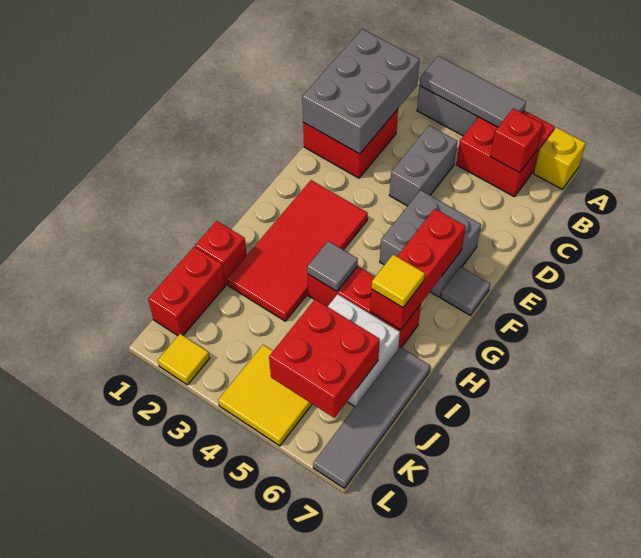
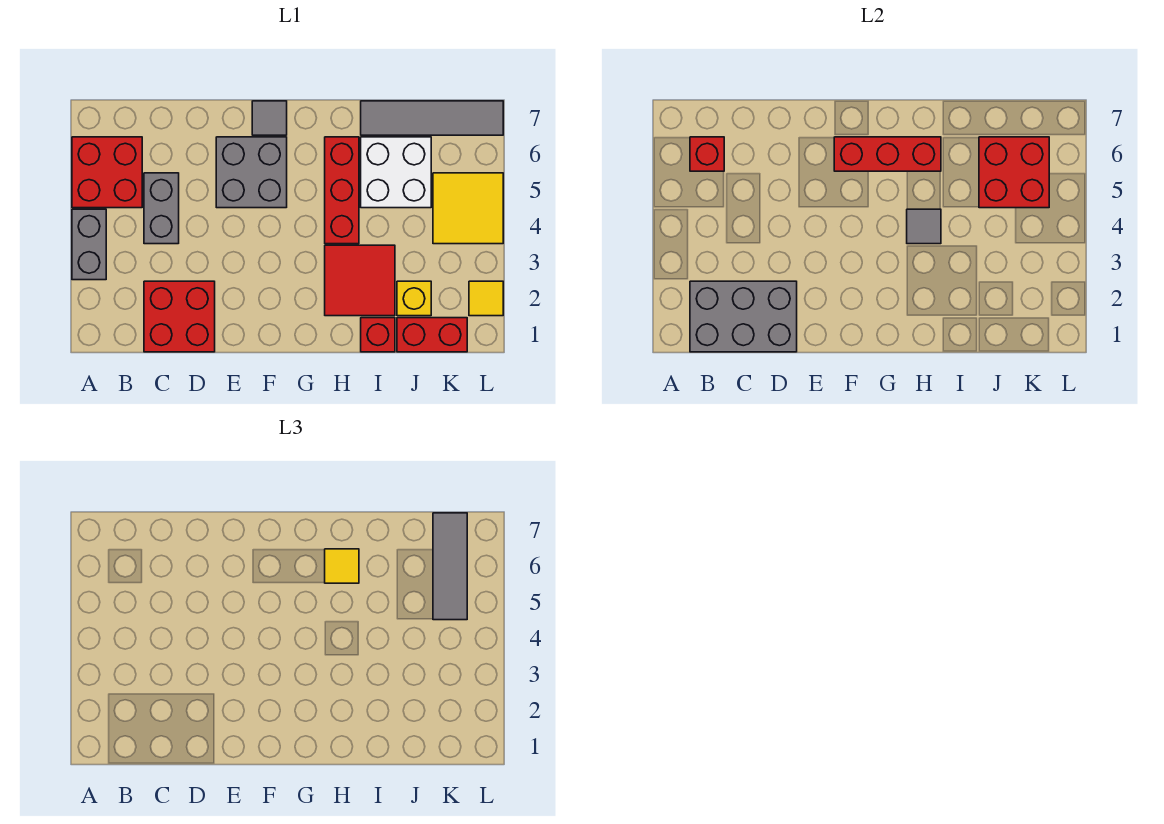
grey tile A3:A5 level 2 -> grey tile K5:K7 level 3
yellow brick A7 level 1 -> yellow brick J2 level 1
grey brick C4:D4 level 1 -> grey brick C4:C5 level 1
red tile F2:I3 level 1 -> red tile H2:I3 level 1

